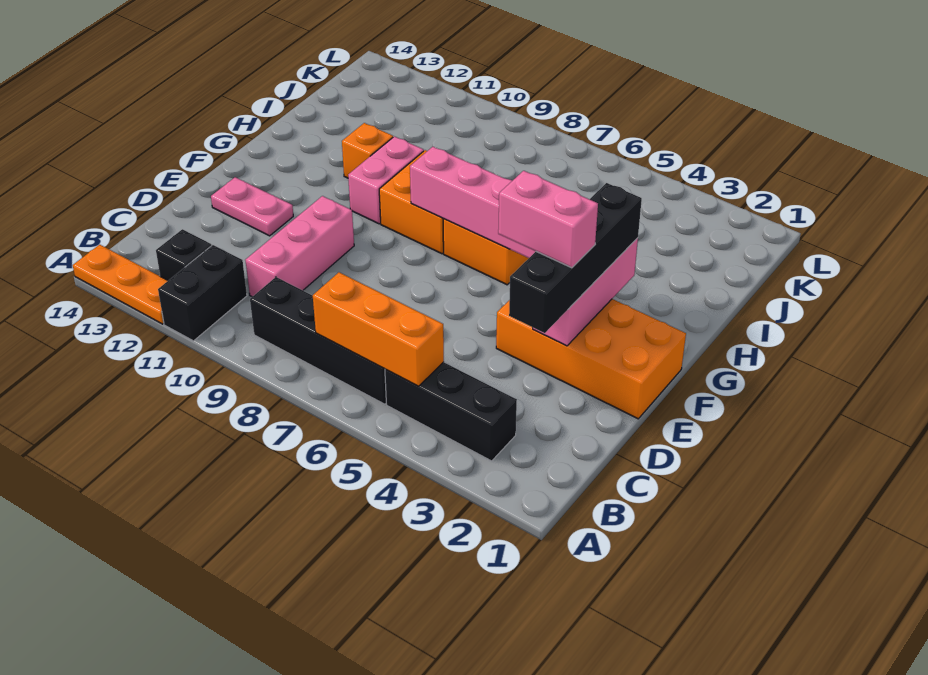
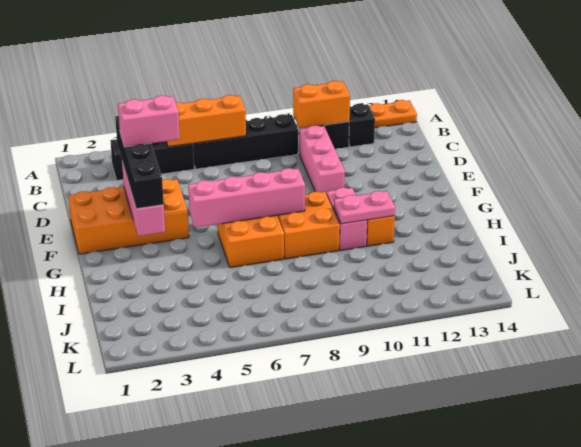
none -> orange brick B10:B11 level 2
pink plate E12:E13 level 1 -> pink plate H10:H11 level 2

